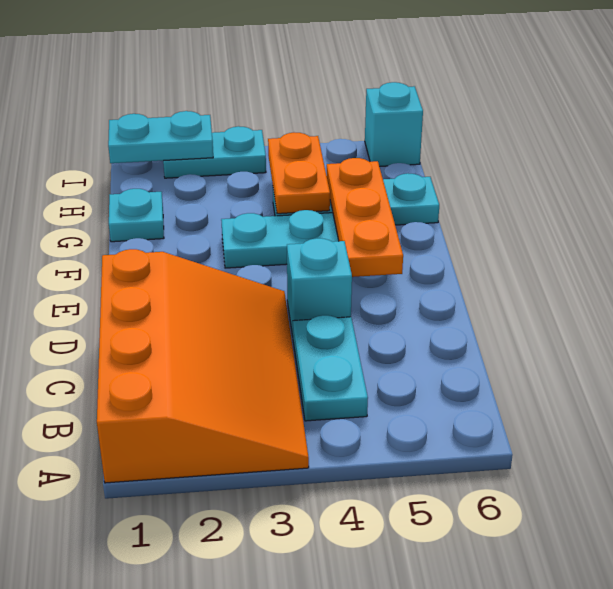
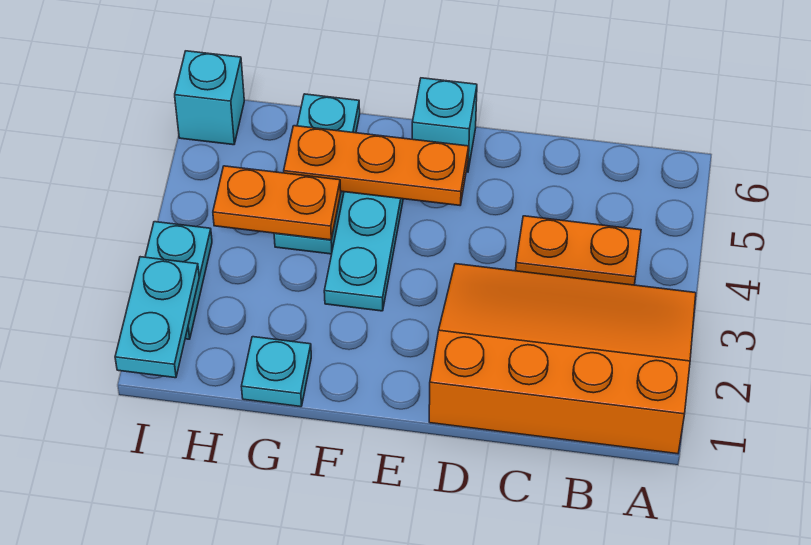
cyan plate B4:C4 level 1 -> orange plate B4:C4 level 1
cyan brick D4 level 1 -> cyan brick E6 level 1

